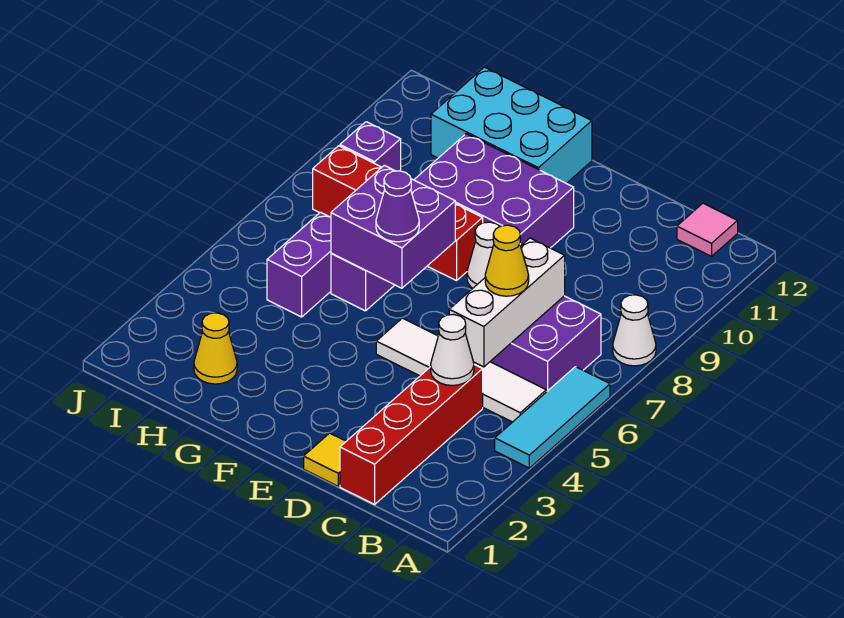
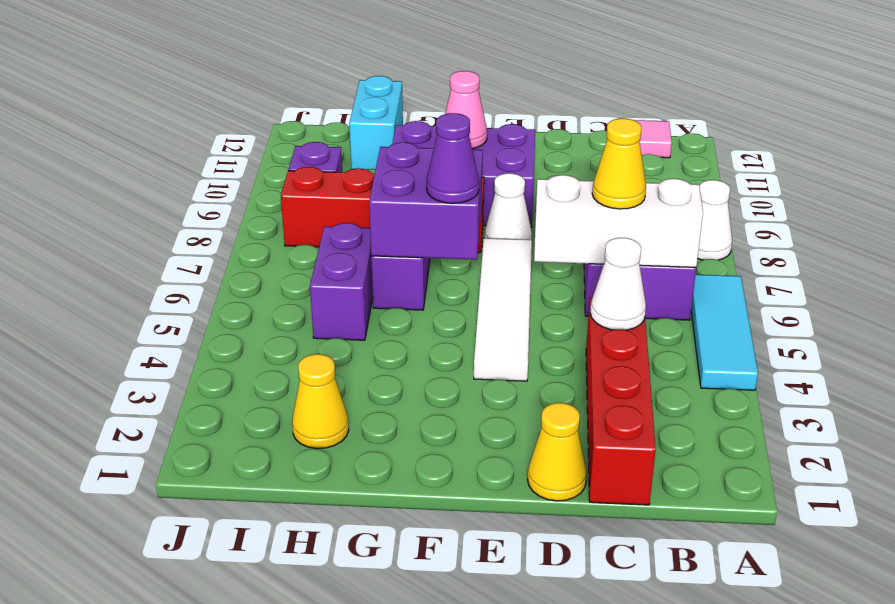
white tile B5:E5 level 1 -> white tile E4:E7 level 1
white brick C5:C7 level 2 -> white brick B6:D6 level 2
yellow tile D1 level 1 -> yellow cone D1 level 1
none -> pink cone F10 level 2
cyan brick F11:H12 level 1 -> cyan brick H11:H12 level 1

